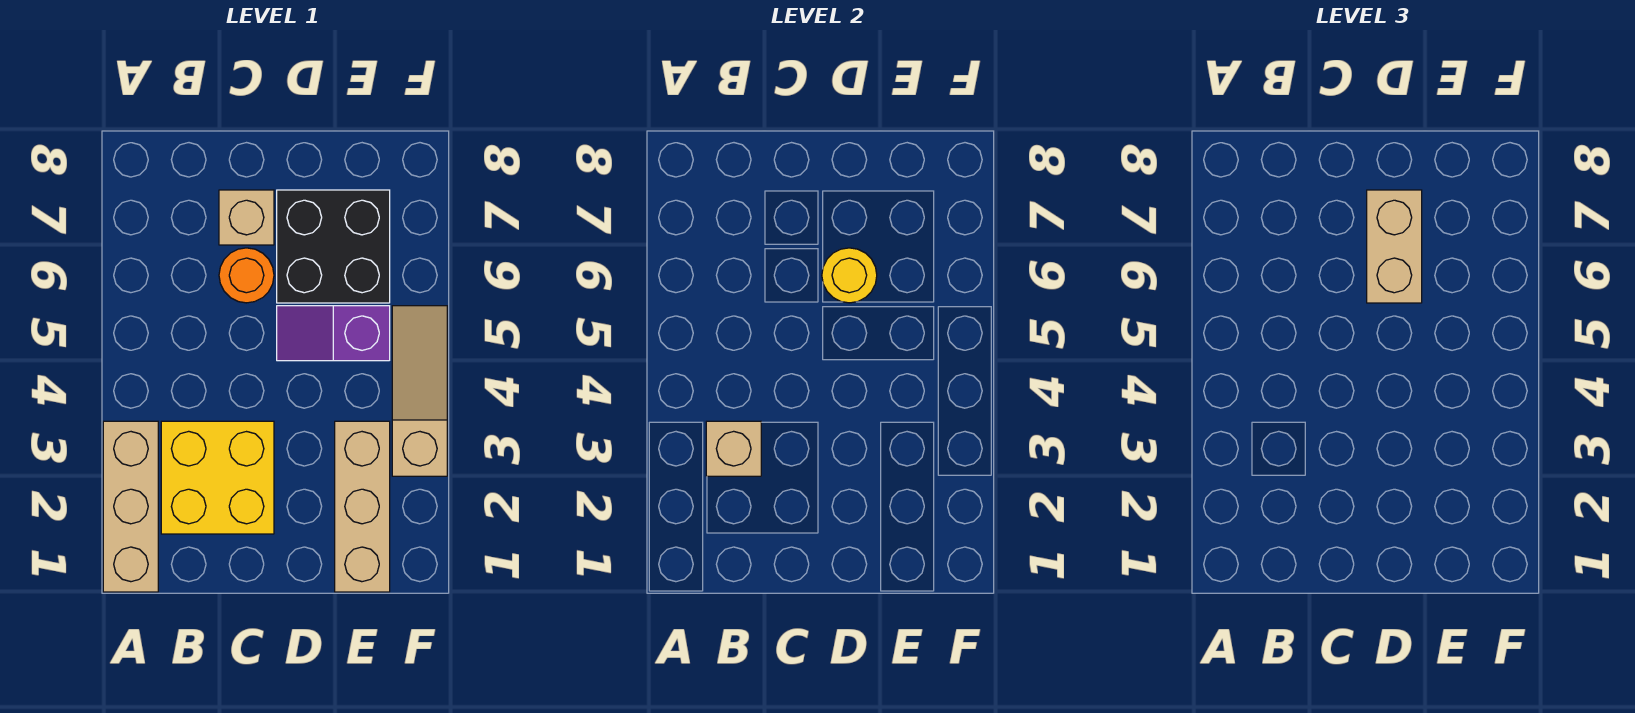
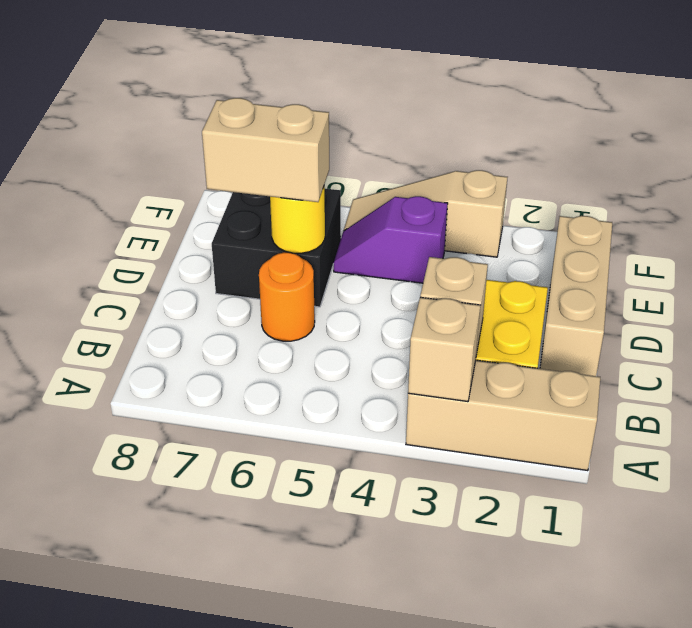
tan brick C7 level 1 -> tan brick A3 level 2
purple slope D5:E5 level 1 top E -> purple slope E4:E5 level 1 top 4
tan brick E1:E3 level 1 -> tan brick C1:E1 level 1

